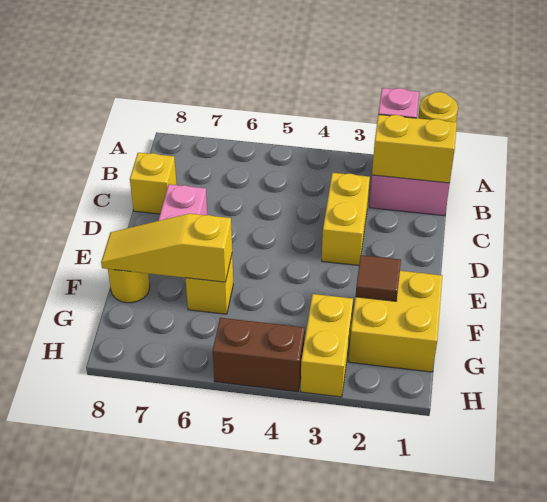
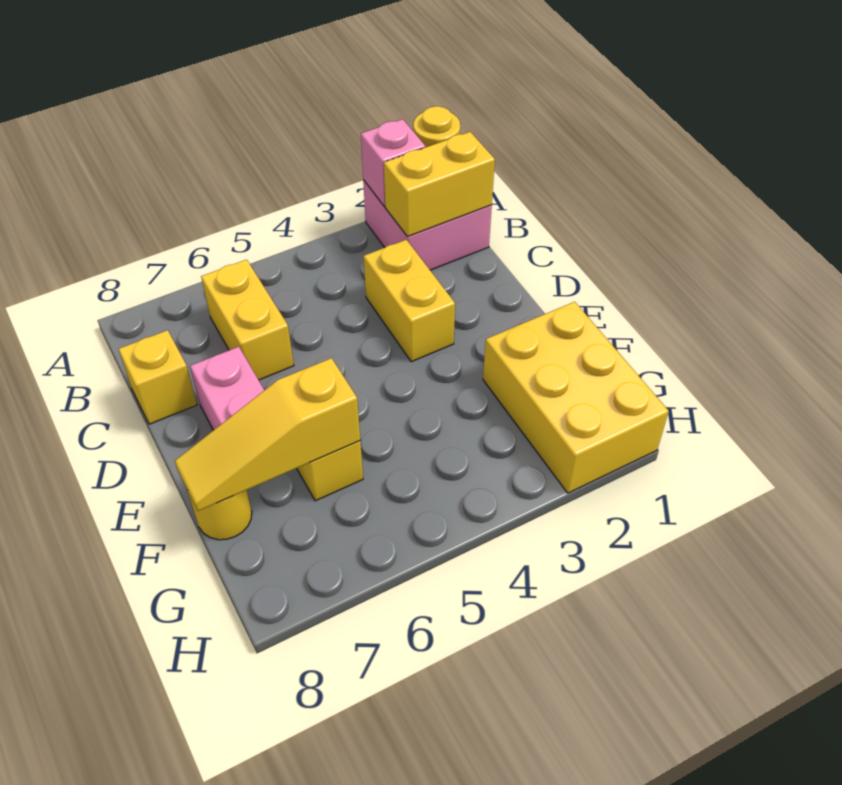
yellow brick F1:G2 level 1 -> yellow brick F1:H2 level 1
brown tile F2 level 2 -> none
yellow brick G3:H3 level 1 -> yellow brick B6:C6 level 1
brown brick H4:H5 level 1 -> none

